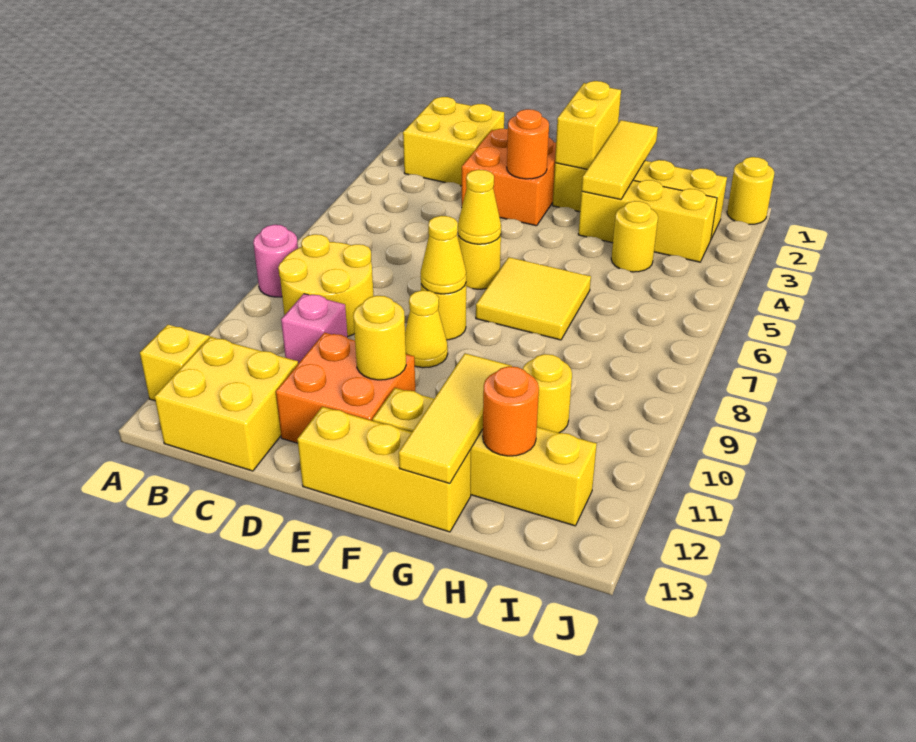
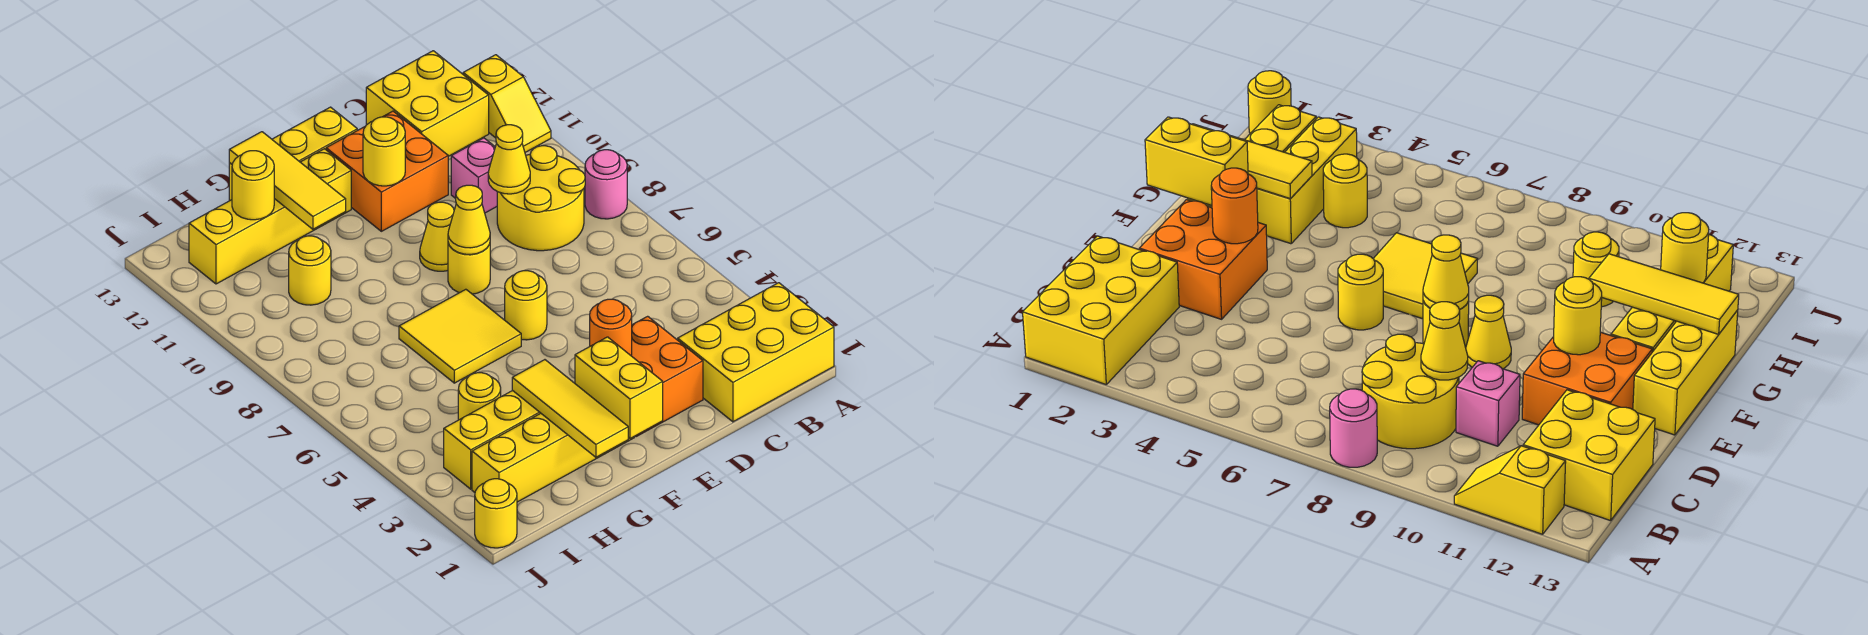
yellow brick B1:C2 level 1 -> yellow brick A1:C2 level 1
yellow cone E6 level 2 -> yellow cone C9 level 2
orange round brick H12 level 2 -> yellow round brick H12 level 2

